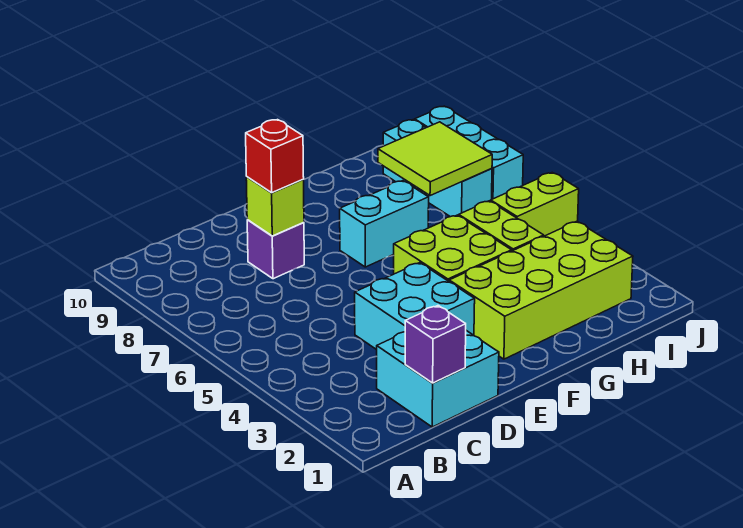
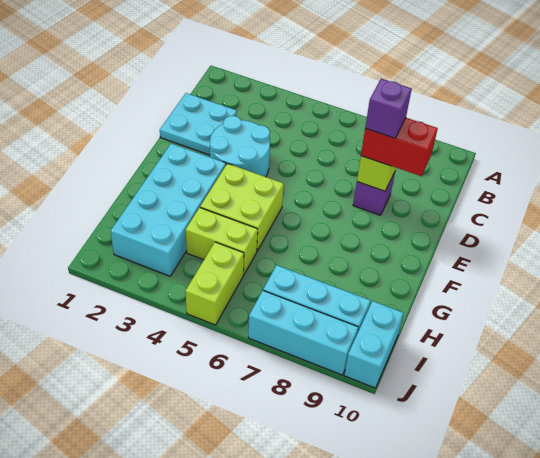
cyan brick C1:D2 level 1 -> cyan plate C1:D2 level 1
purple brick C1 level 2 -> purple brick D8 level 4
cyan brick D3:E4 level 1 -> cyan round brick D3:E4 level 1
red brick D8 level 3 -> red brick D8:D9 level 3
lime brick F2:I3 level 1 -> cyan brick F2:I3 level 1
cyan brick F7:G7 level 1 -> cyan brick I10:J10 level 1
lime tile H7:I8 level 2 -> none

